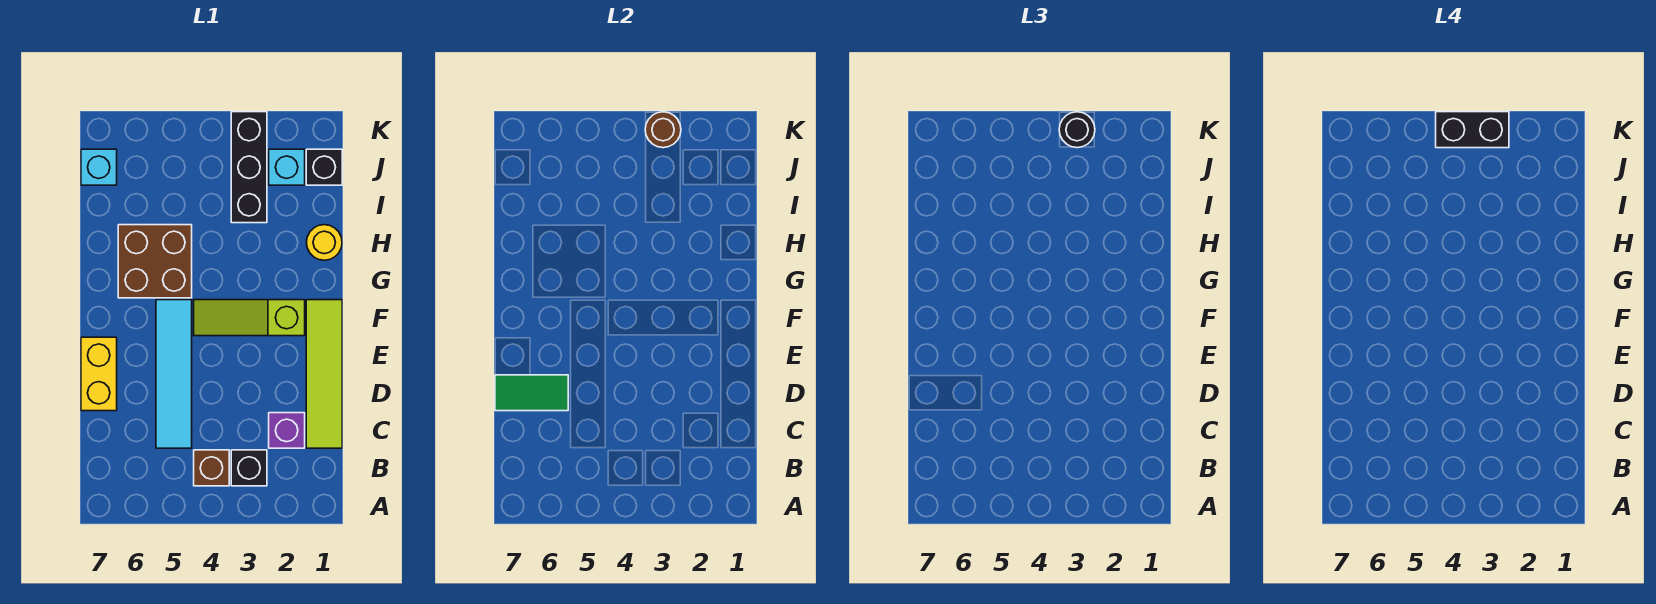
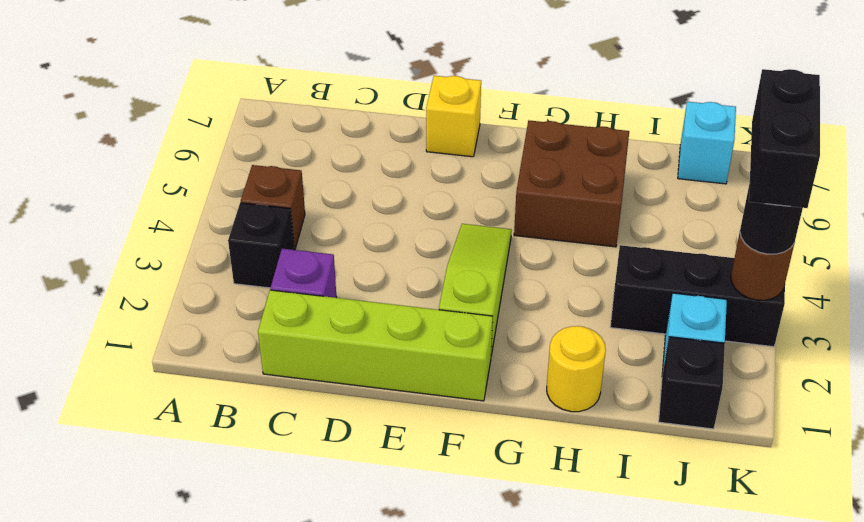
lime tile C1:F1 level 1 -> lime brick C1:F1 level 1
cyan tile C5:F5 level 1 -> none
green tile D6:D7 level 2 -> none
yellow brick D7:E7 level 1 -> yellow brick E7 level 1

